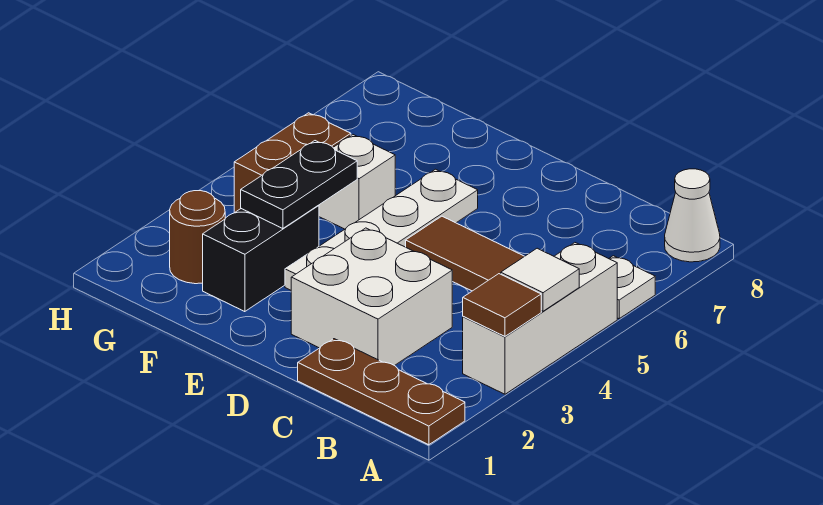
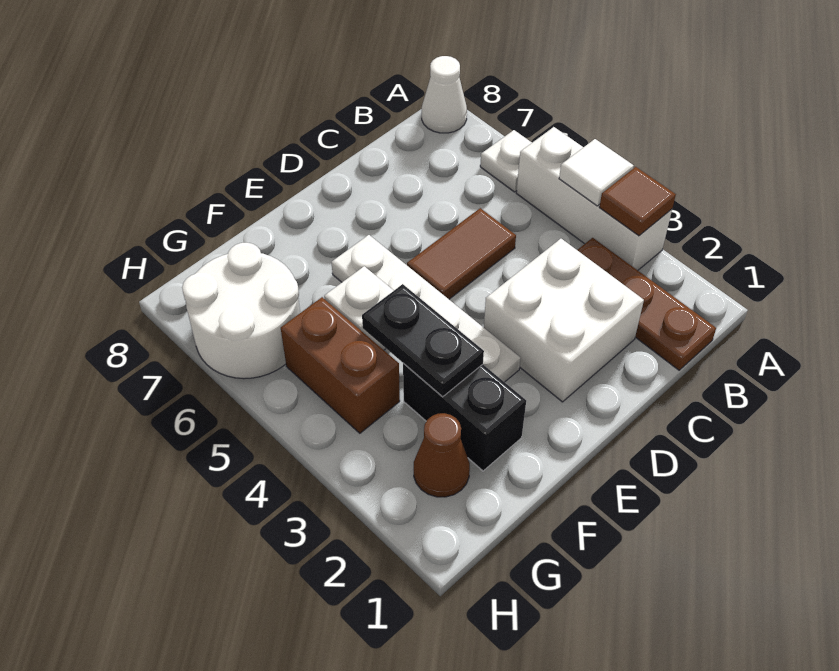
brown plate A1:C1 level 1 -> brown plate B1:B3 level 1
brown round brick G2 level 1 -> brown cone G2 level 1
none -> white round brick G6:H7 level 1

